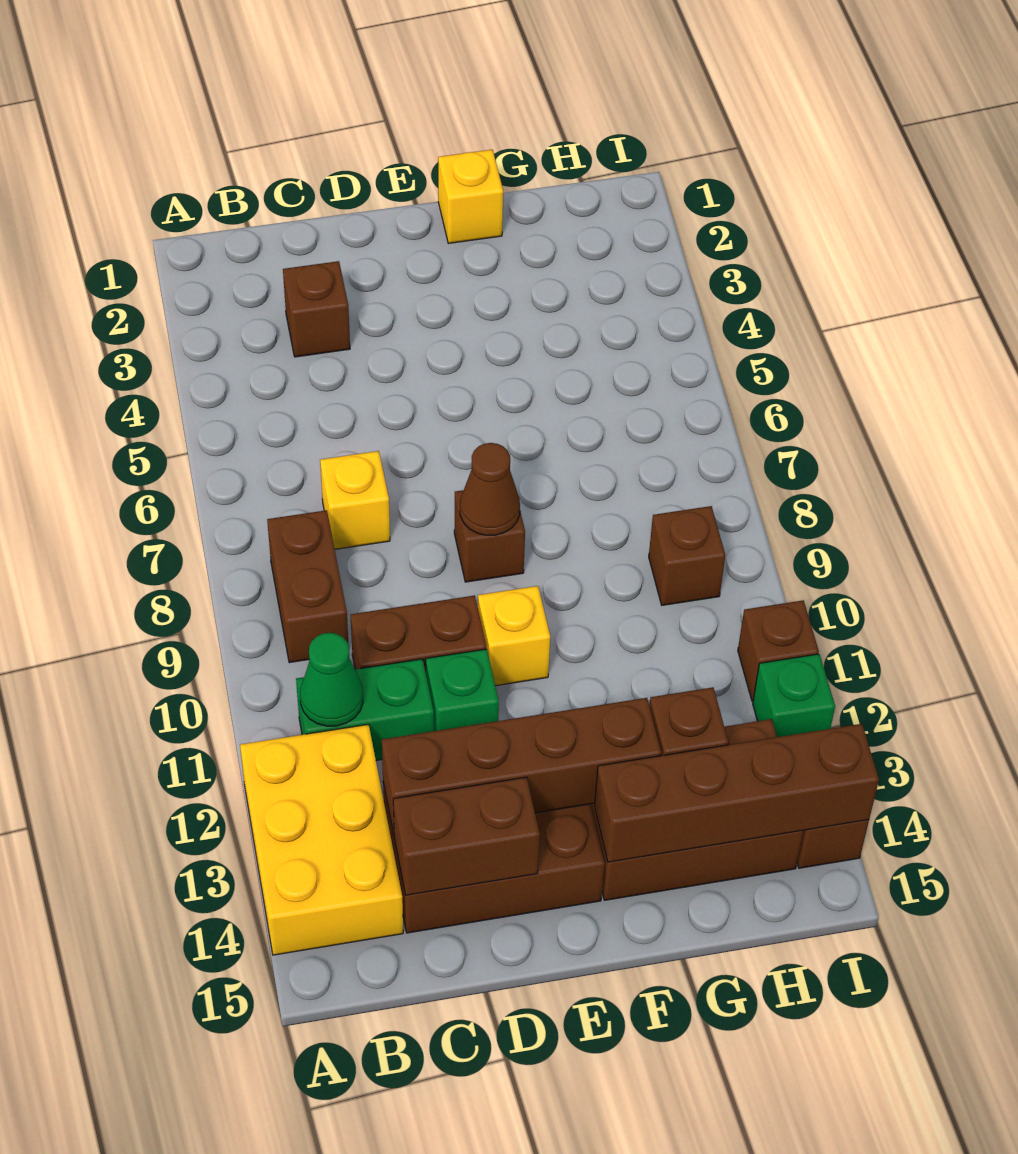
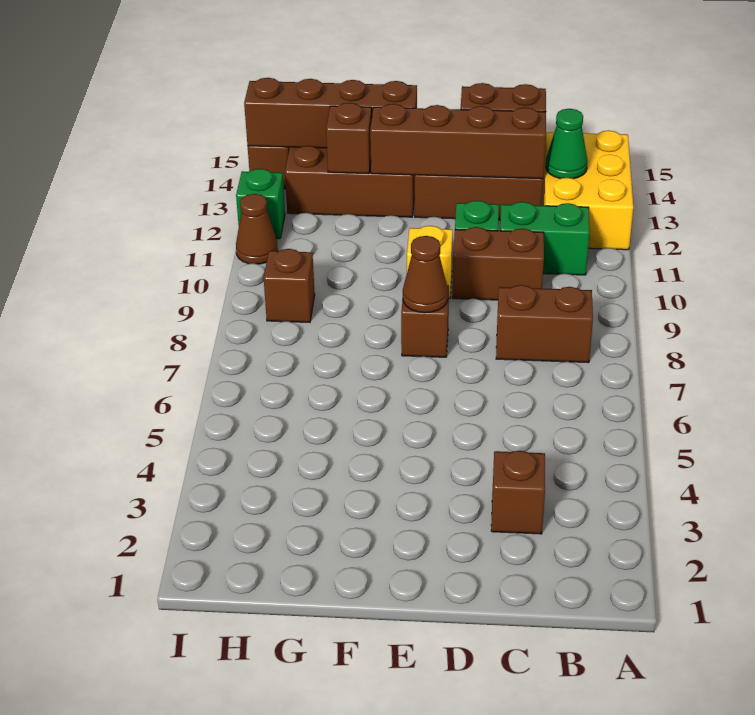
brown brick B8:B9 level 1 -> brown brick B8:C8 level 1
green cone B11 level 2 -> green cone B13 level 2
yellow brick C7 level 1 -> none
yellow brick F1 level 1 -> none
brown brick I11 level 1 -> brown cone I11 level 1

